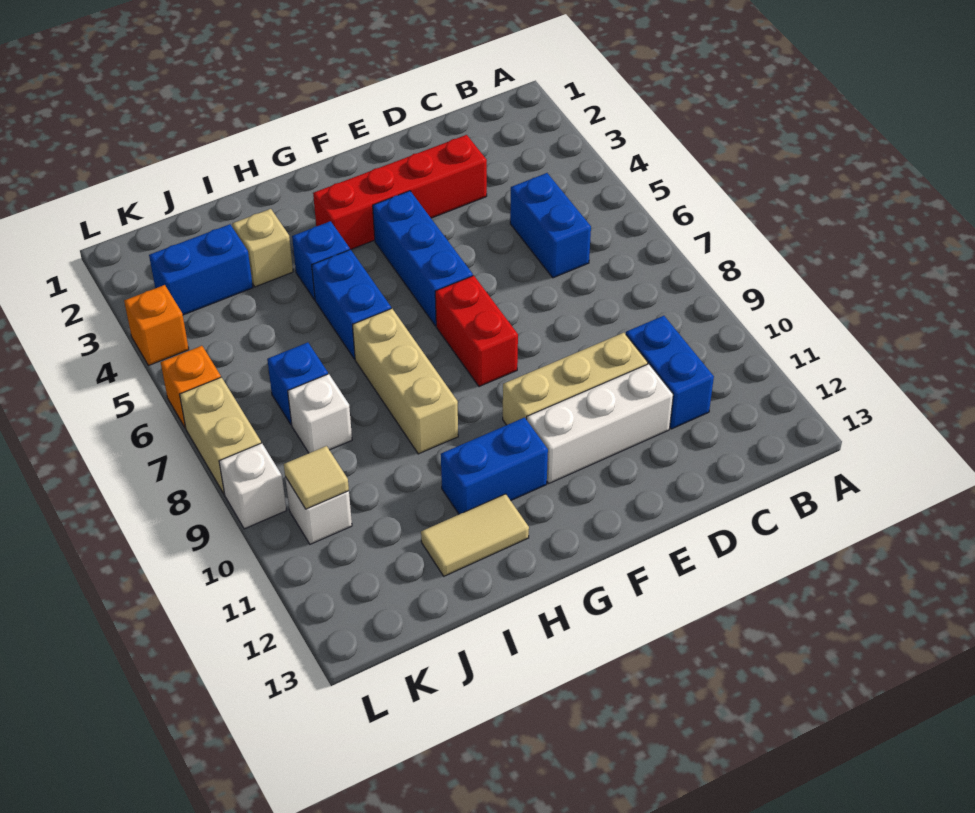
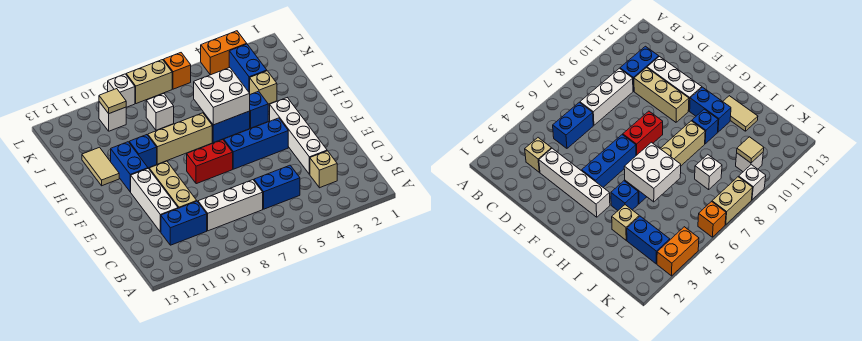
none -> tan brick C3 level 1
none -> white brick C7:C9 level 1
red brick D3:G3 level 1 -> white brick D3:G3 level 1
none -> white brick H5:I6 level 2
blue brick J7 level 1 -> blue brick H10 level 1
orange brick L4 level 1 -> orange brick L3:L4 level 1

